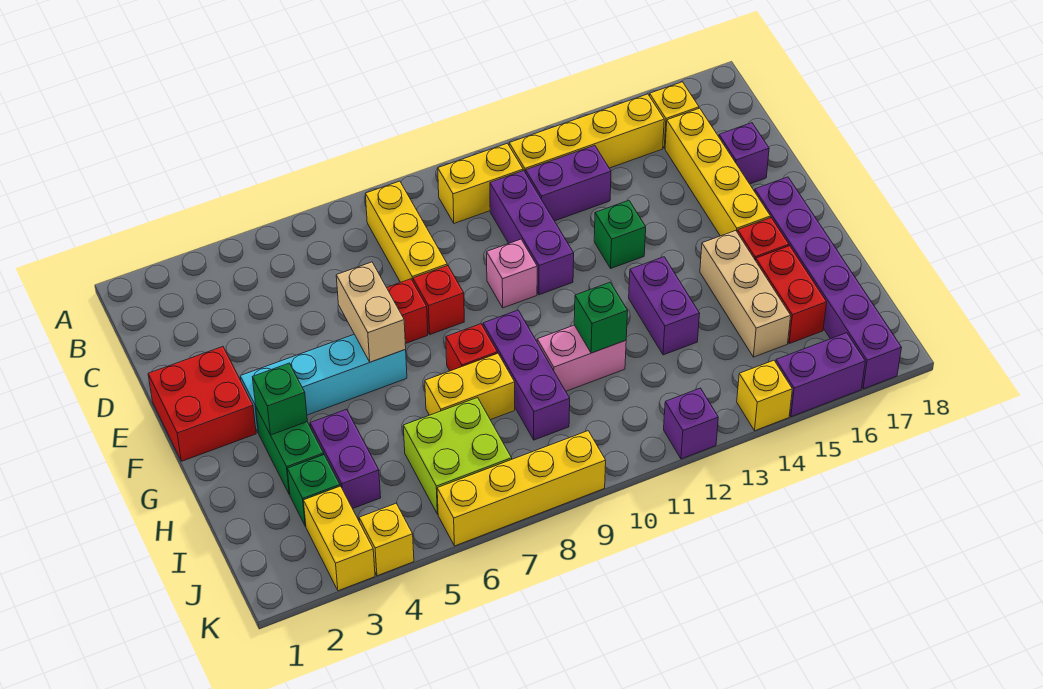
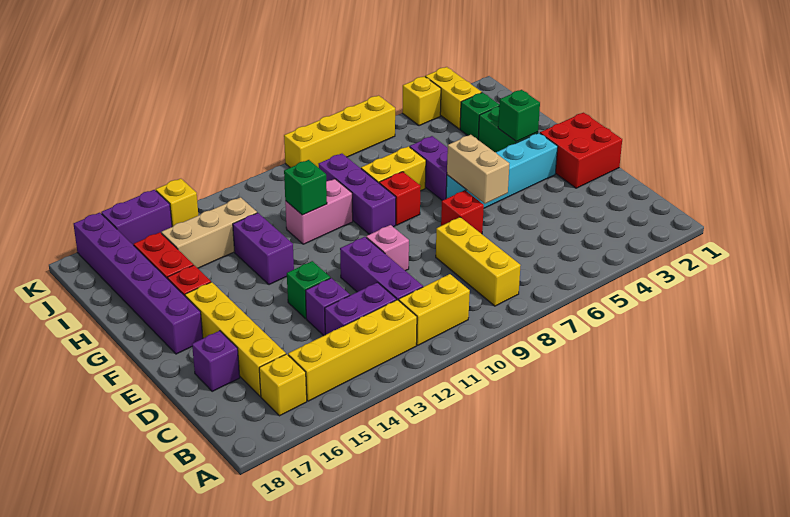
red brick E8 level 1 -> none
tan brick G15:I15 level 1 -> tan brick I13:I15 level 1
purple brick H4:I4 level 1 -> purple brick G6:H6 level 1
lime brick I6:J7 level 1 -> none
purple brick K12 level 1 -> purple brick D13 level 1

